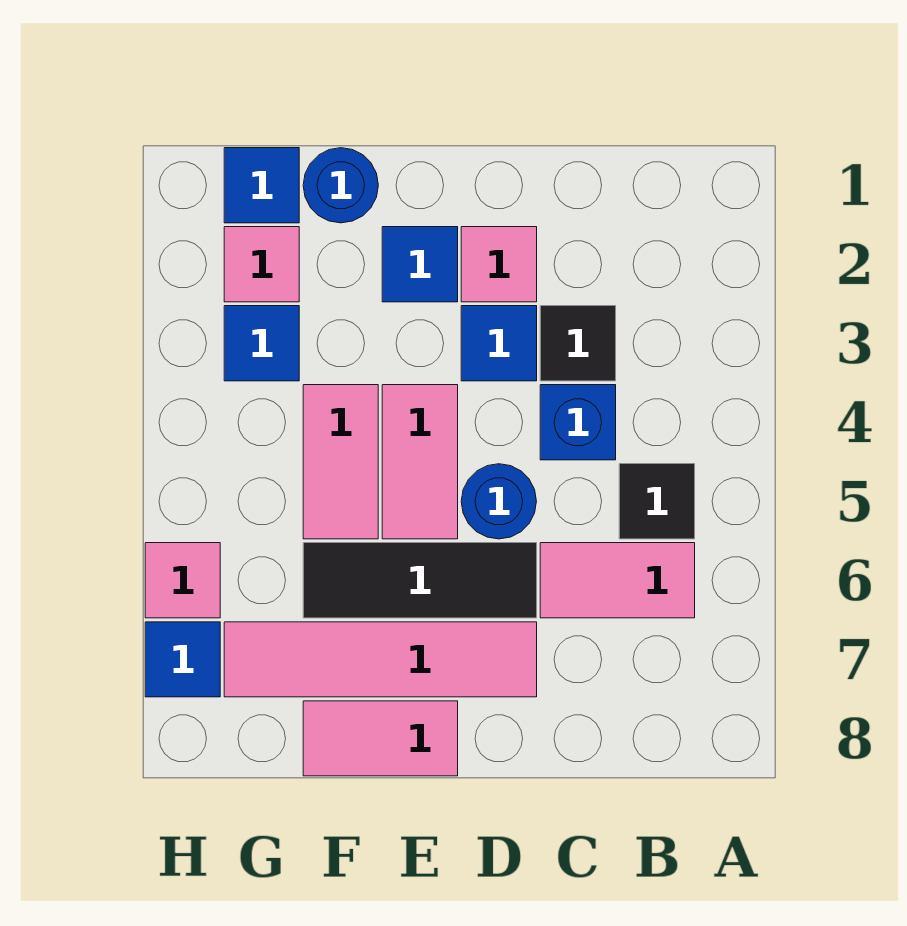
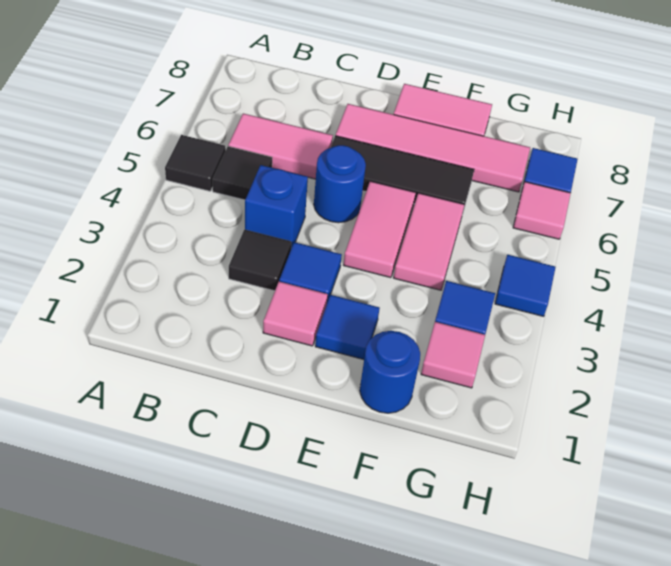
none -> black tile A5 level 1
blue tile G1 level 1 -> blue tile H4 level 1

